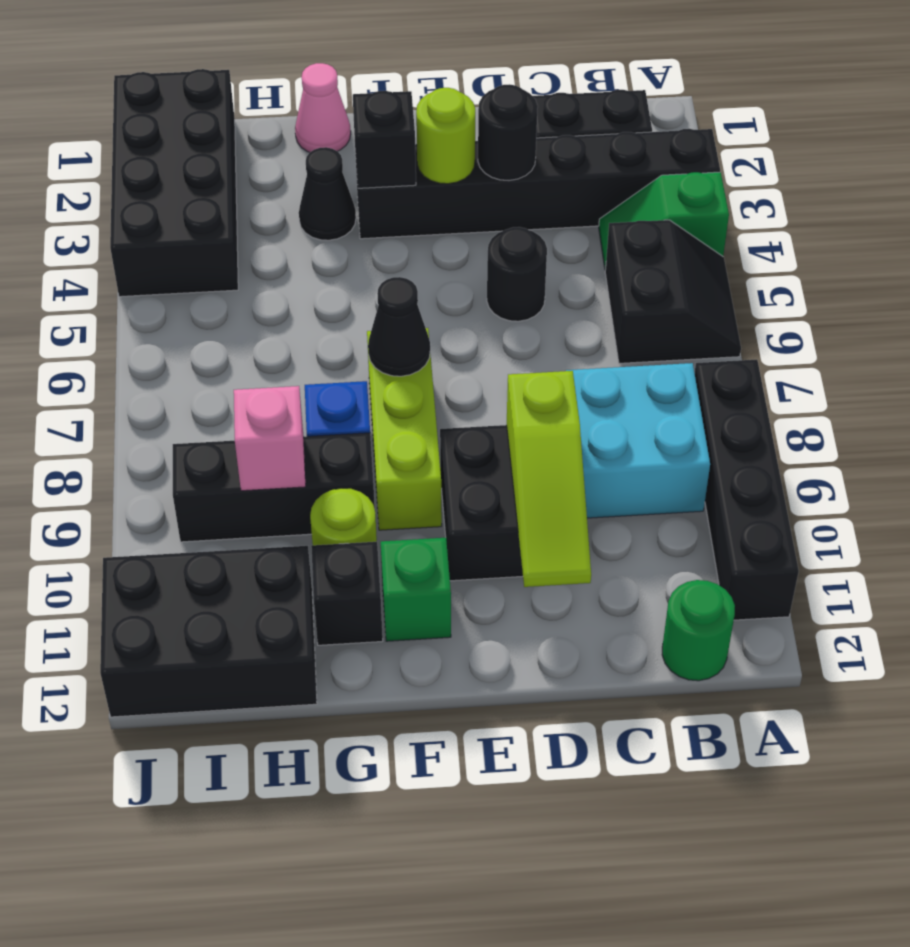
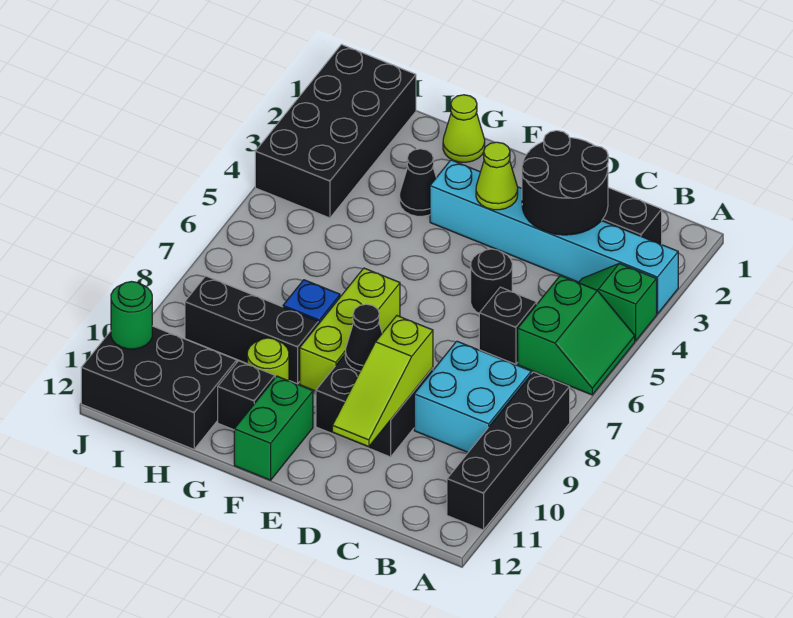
black brick A3:F3 level 1 -> cyan brick A3:F3 level 1
black slope A5:B6 level 1 top B -> green slope A5:B6 level 1 top B
green round brick B12 level 1 -> green round brick J11 level 2
black round brick D3 level 2 -> black round brick C2:D3 level 2
lime round brick E3 level 2 -> lime cone E3 level 2
black brick F3 level 2 -> black brick C6 level 1
black cone F7 level 2 -> black cone E9 level 2
green brick F11 level 1 -> green brick F11:F12 level 1
pink cone G1 level 1 -> lime cone G1 level 1
pink brick H9 level 2 -> none

